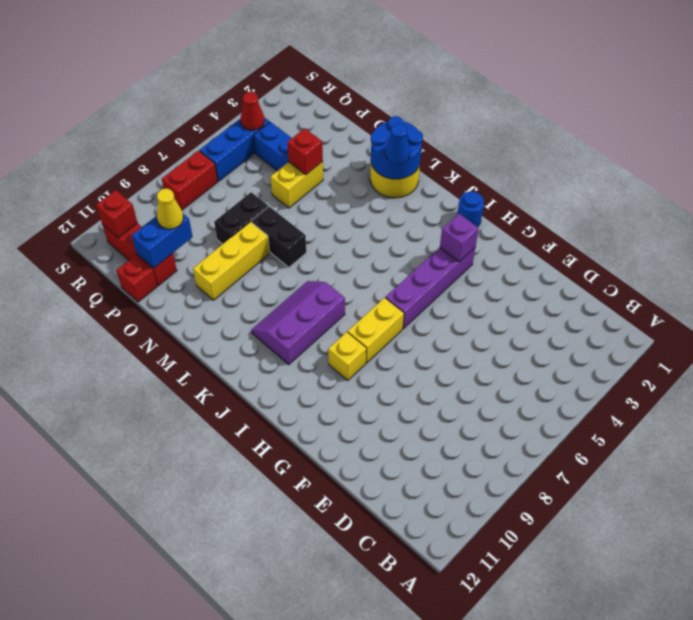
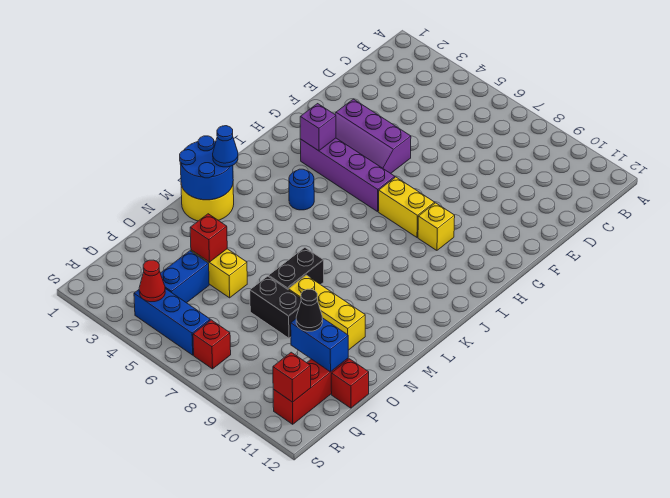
blue round brick I1 level 1 -> blue round brick J4 level 1
purple slope J8:K10 level 1 top J -> purple slope F3:G5 level 1 top F
yellow cone P10 level 3 -> black cone P10 level 3
red brick R7:R8 level 1 -> red brick R7 level 1

